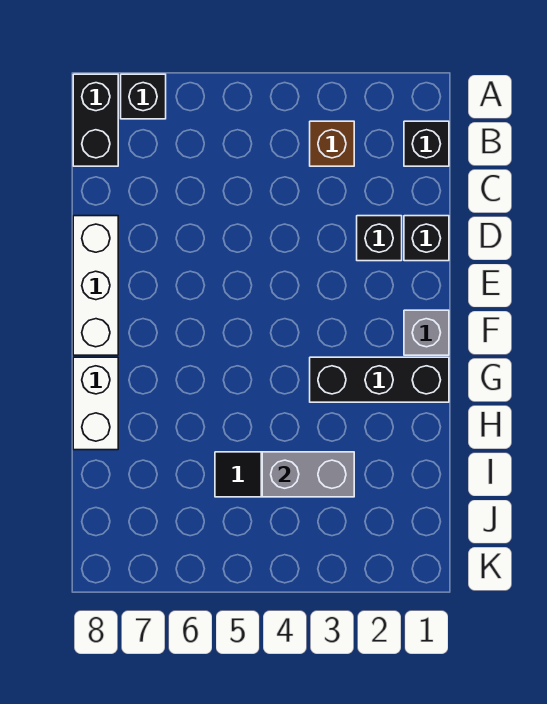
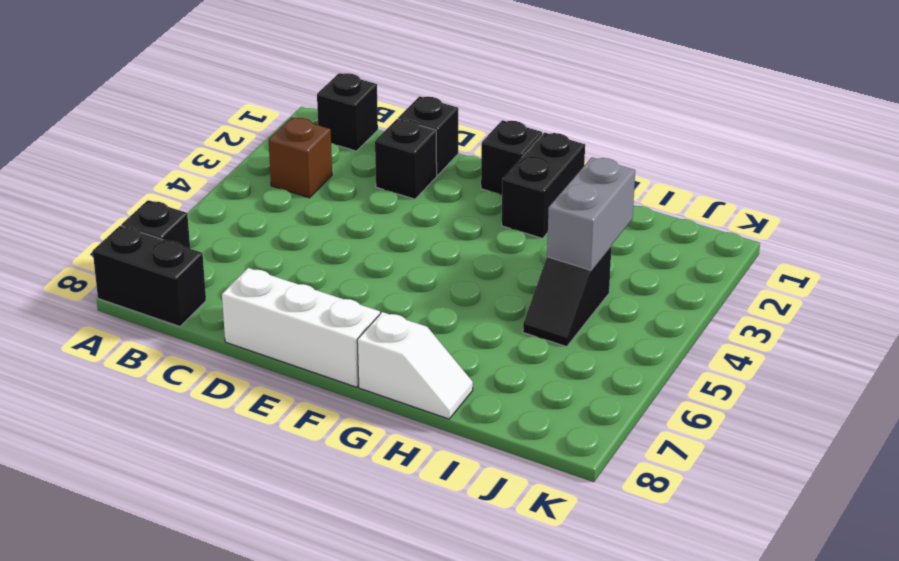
grey brick F1 level 1 -> black brick F1 level 1
black brick G1:G3 level 1 -> black brick G1:G2 level 1
white brick G8:H8 level 1 -> white slope G8:H8 level 1 top G

